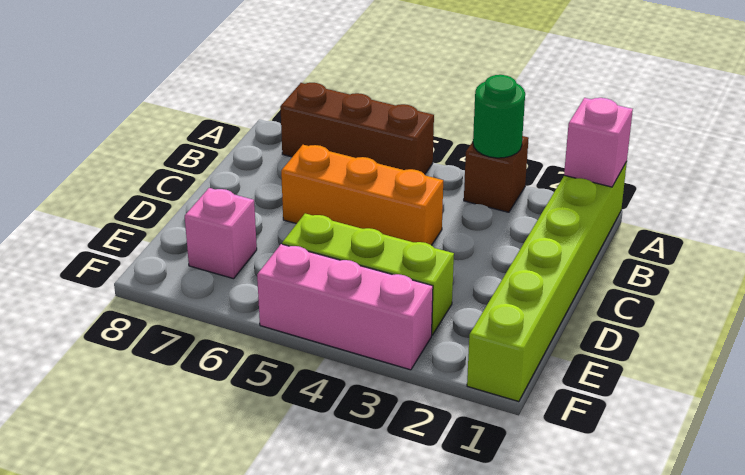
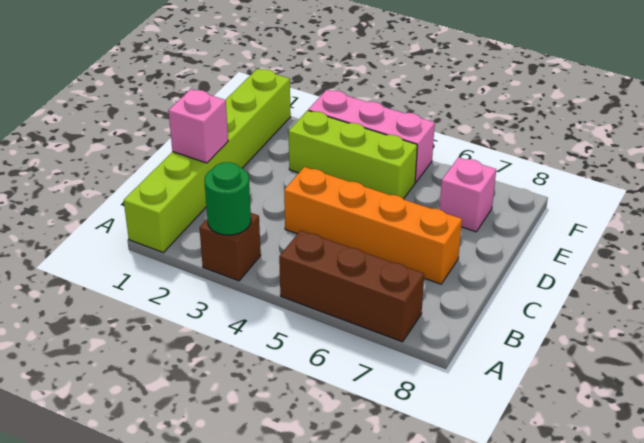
pink brick A1 level 2 -> pink brick C1 level 2
orange brick C4:C6 level 1 -> orange brick C4:C7 level 1

